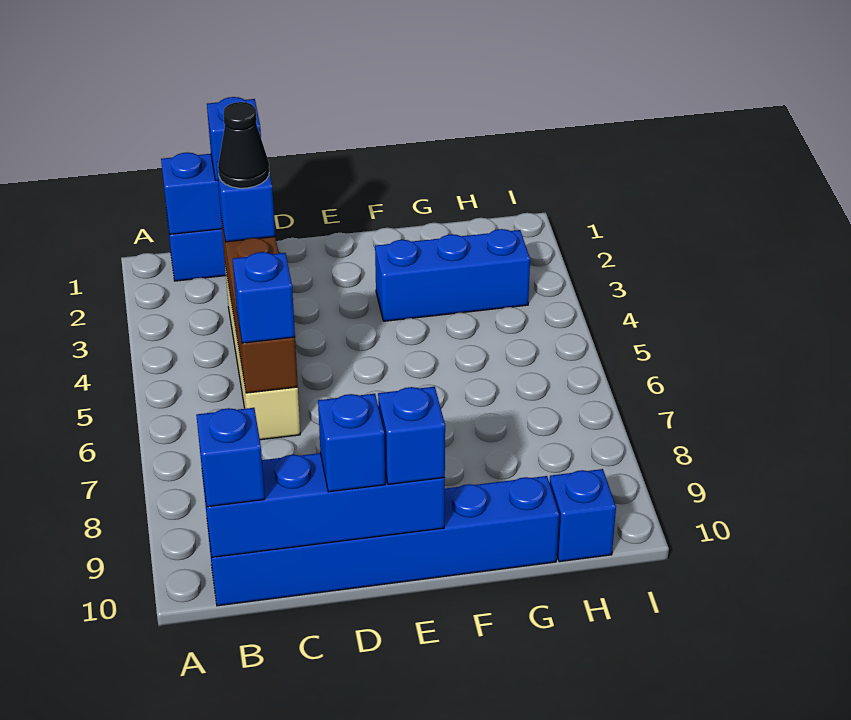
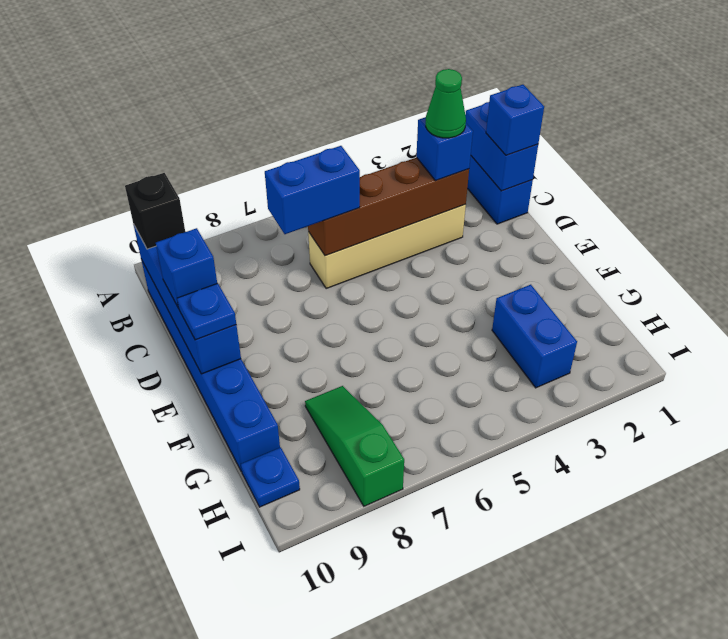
blue brick B10 level 3 -> black brick B10 level 3
black cone C3 level 4 -> green cone C3 level 4
blue brick C6 level 3 -> blue brick C6:C7 level 3
blue brick E10 level 3 -> blue plate E10 level 3
blue brick F3:H3 level 1 -> blue brick G3:H3 level 1
none -> green slope G8:I8 level 1 top I
blue brick H10 level 1 -> blue plate H10 level 1

